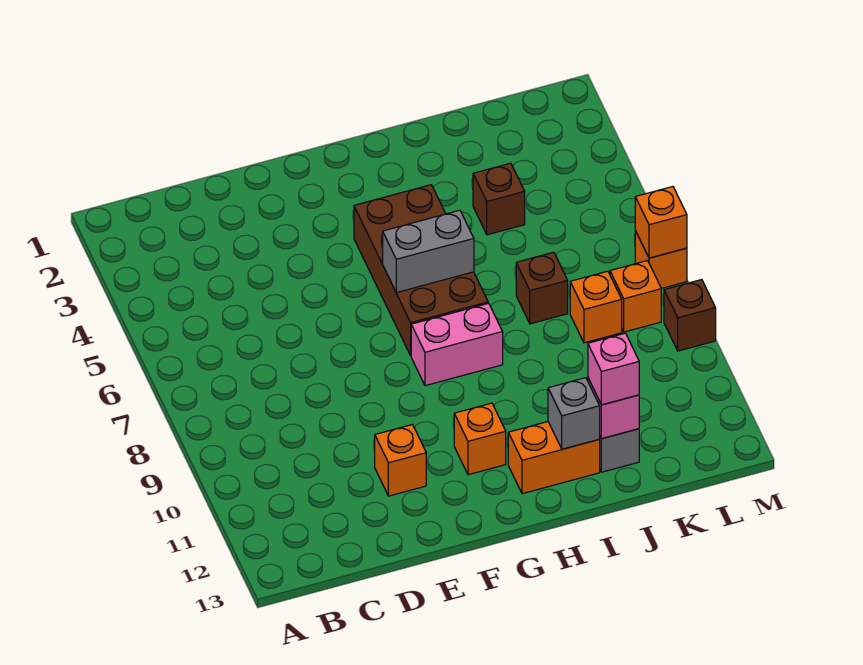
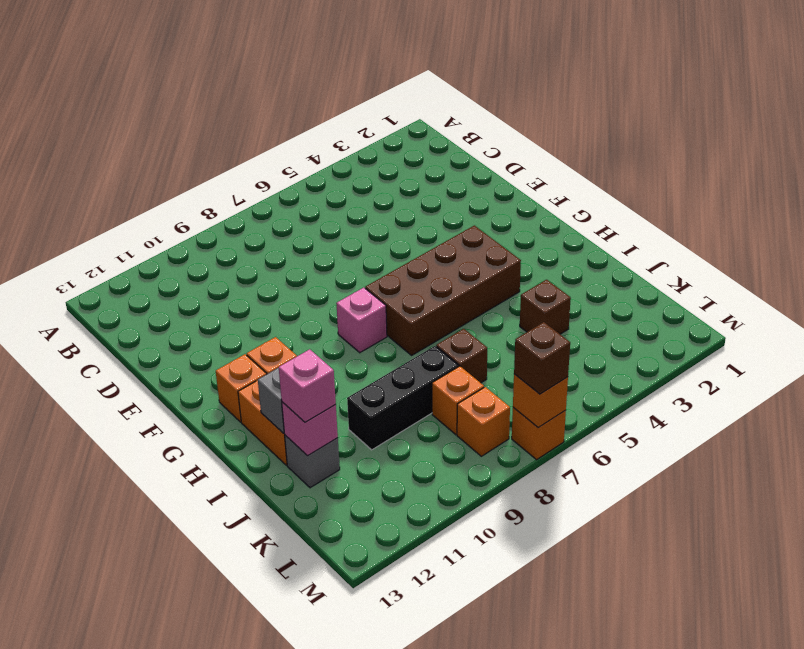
orange brick E11 level 1 -> orange brick G12 level 1
grey brick G6:H6 level 2 -> none
pink brick G8:H8 level 1 -> pink brick G8 level 1
none -> black brick J8:J10 level 1
brown brick M9 level 1 -> brown brick M7 level 3

